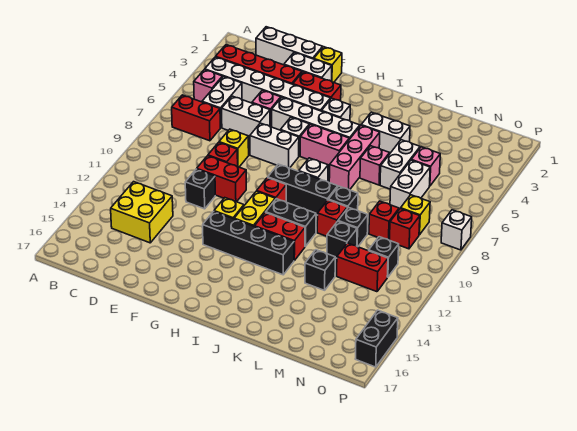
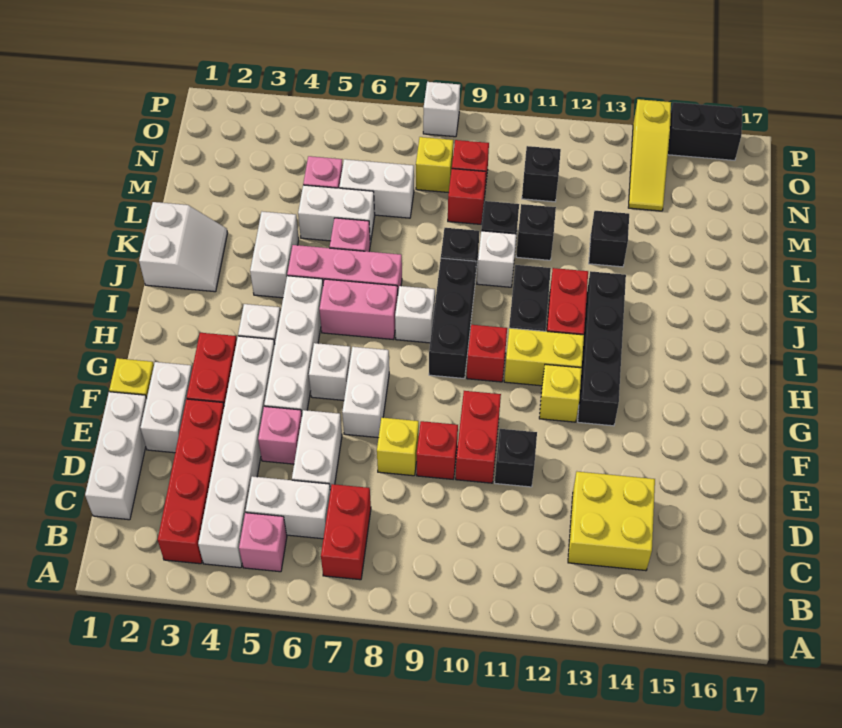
pink brick H6:I6 level 1 -> pink brick I6:I7 level 1
none -> white slope J1:K2 level 1 top 1
red brick K10 level 1 -> white brick K10 level 1
red brick M12:N12 level 1 -> none
none -> yellow slope N14:P14 level 1 top P

